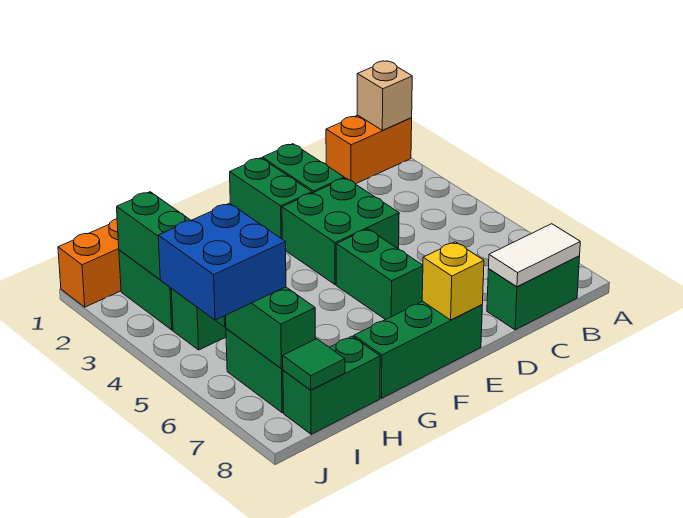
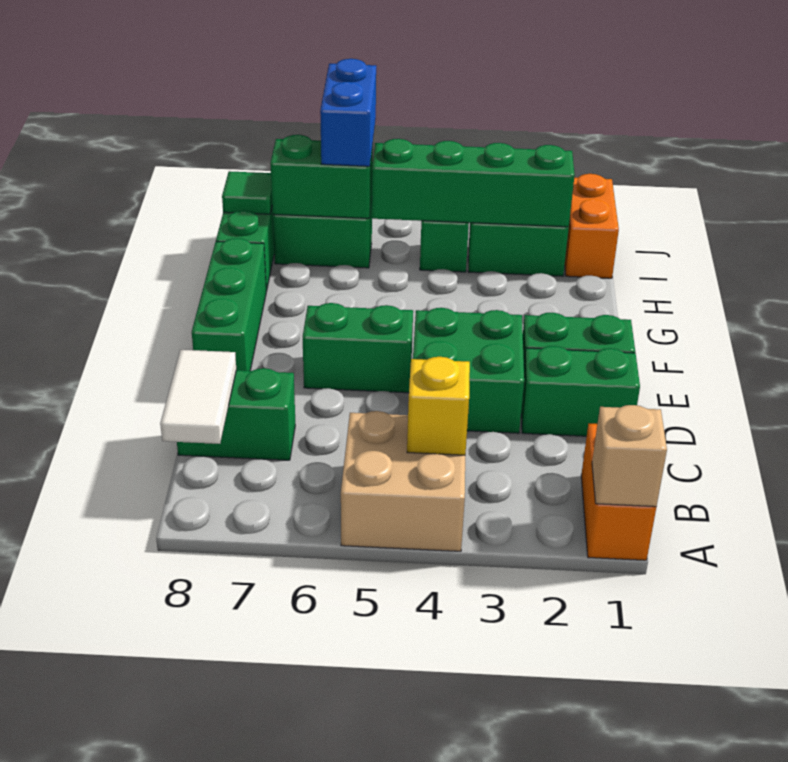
none -> tan brick A4:B5 level 1
green brick B8:C8 level 1 -> green brick C7:C8 level 1
yellow brick E8 level 2 -> yellow brick B4 level 2
blue brick I5:J6 level 3 -> blue brick I6:J6 level 3

